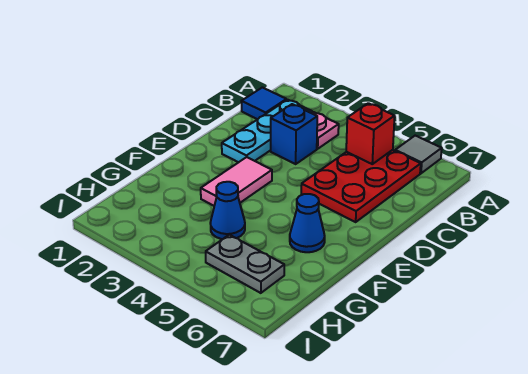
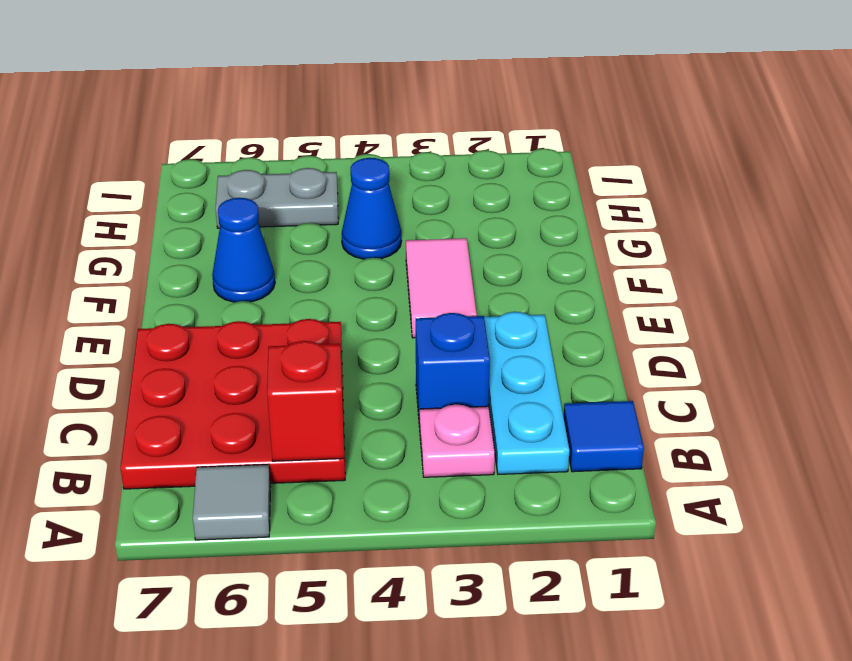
red plate B5:D6 level 1 -> red plate B5:D7 level 1

